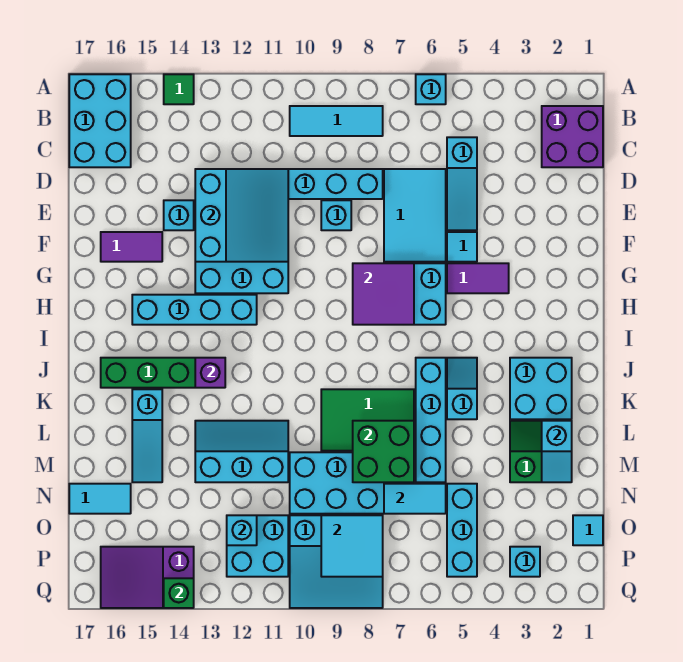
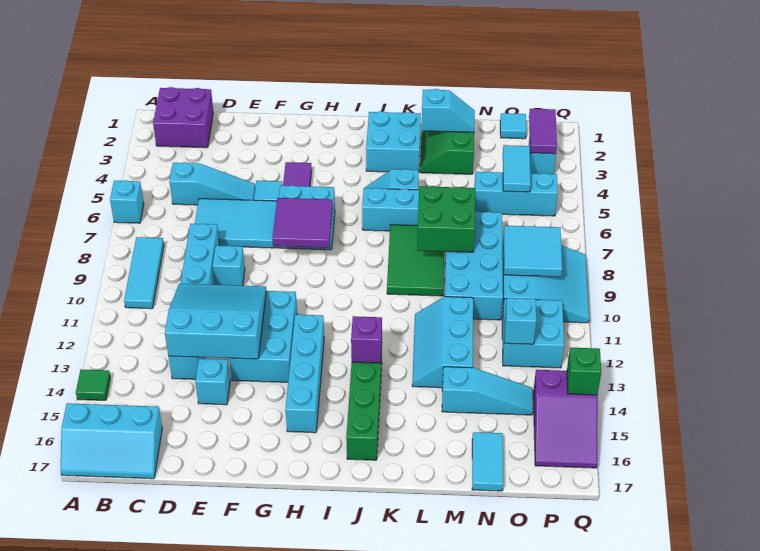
cyan brick A16:C17 level 1 -> cyan slope A16:C17 level 1 top 16
purple tile F15:F16 level 1 -> purple tile P2:P3 level 2
cyan slope K15:M15 level 1 top K -> cyan slope M14:O14 level 1 top M
cyan tile N6:N7 level 2 -> cyan tile O4:O5 level 2

